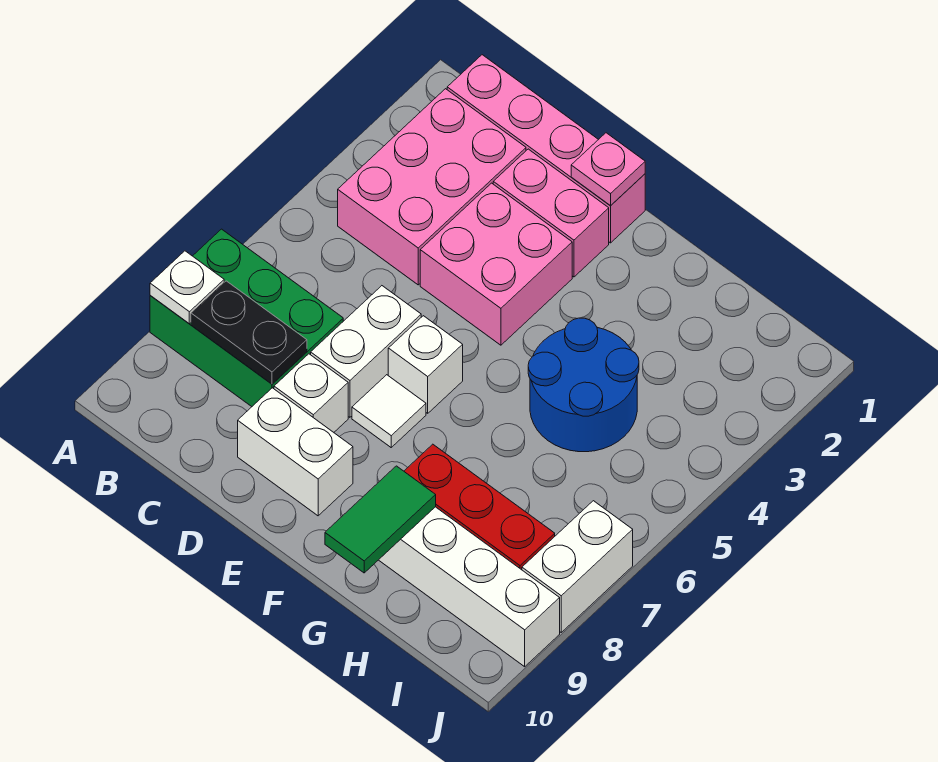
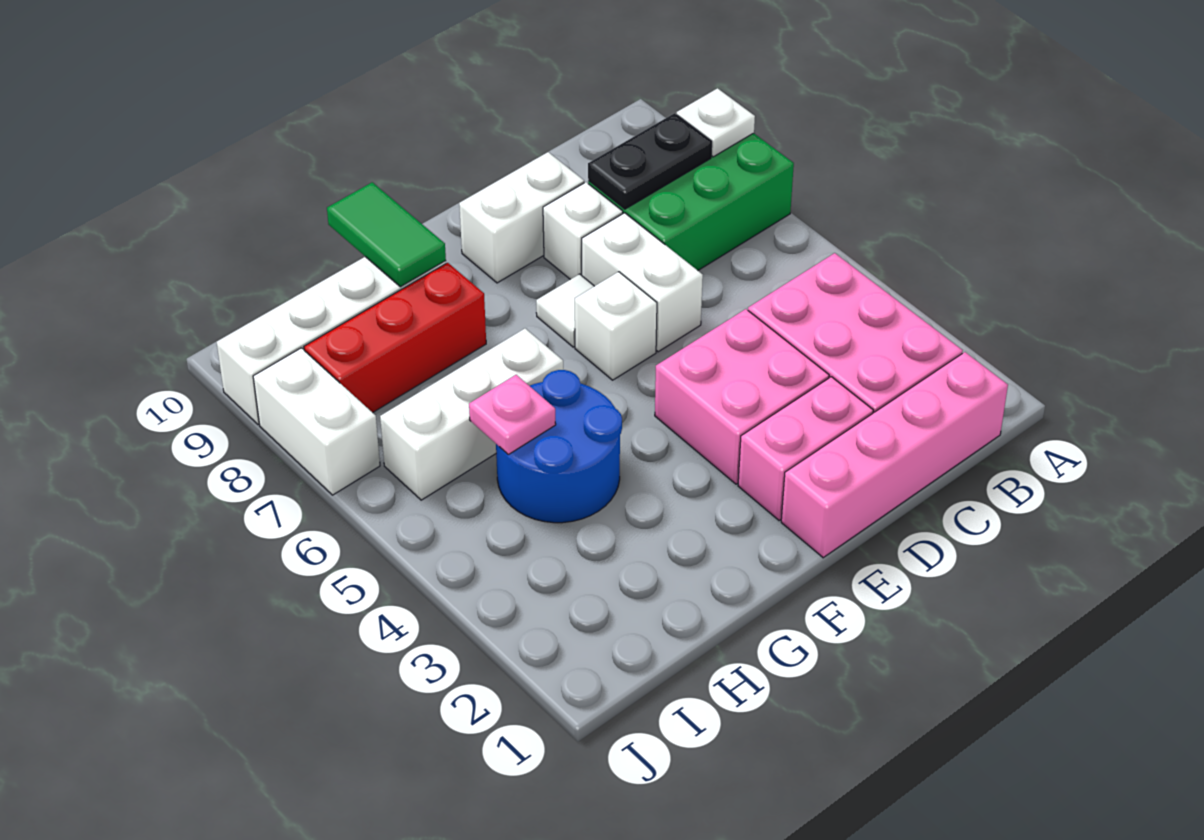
pink plate E1 level 2 -> pink plate H5 level 2
none -> white brick G6:I6 level 1

